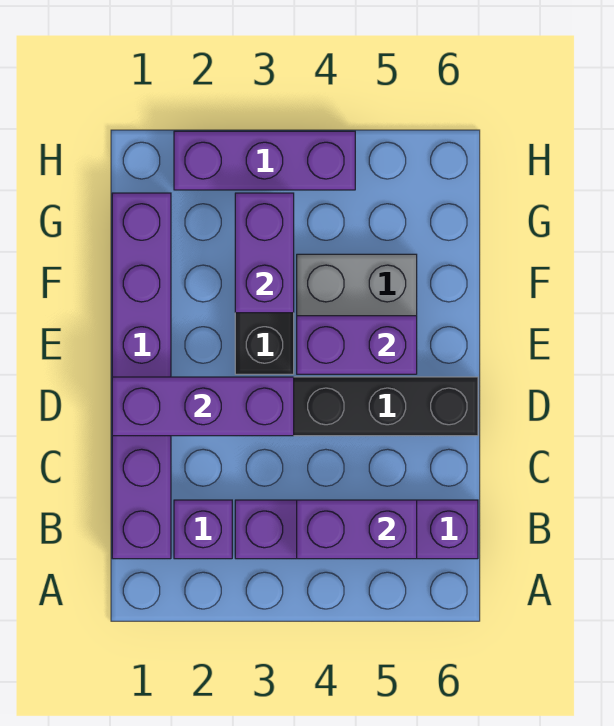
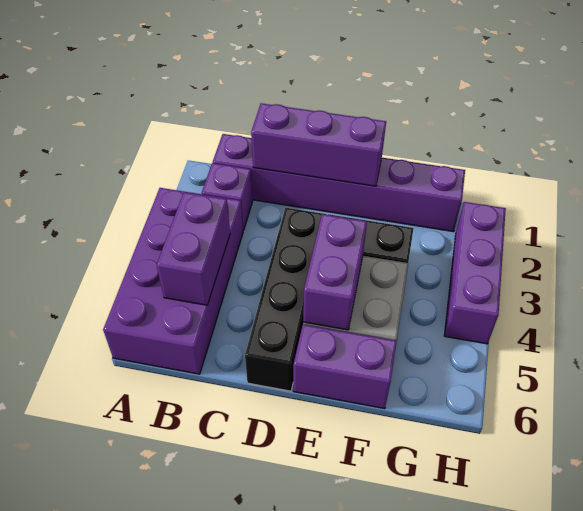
purple brick B3:B6 level 1 -> purple brick A3:B6 level 1
purple brick D1:D3 level 2 -> purple brick C1:E1 level 2
purple brick F3:G3 level 2 -> purple brick E6:F6 level 1

